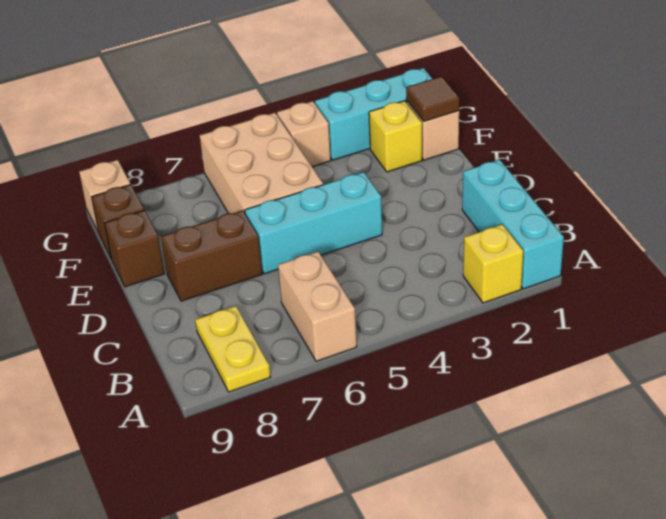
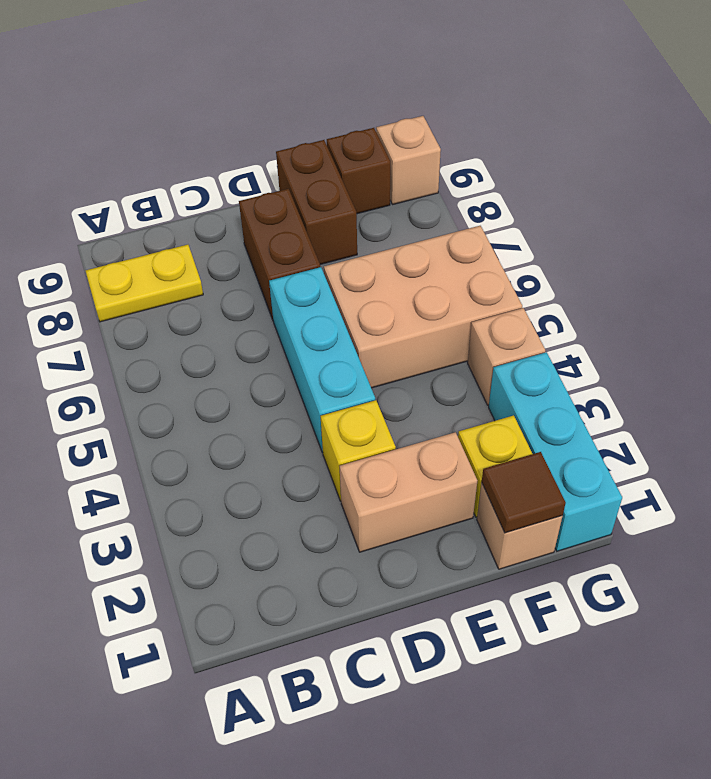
cyan brick A1:C1 level 1 -> none
yellow brick A2 level 1 -> yellow brick D3 level 1
tan brick A6:B6 level 1 -> tan brick D2:E2 level 1
brown brick E9 level 1 -> brown brick E8:E9 level 1

